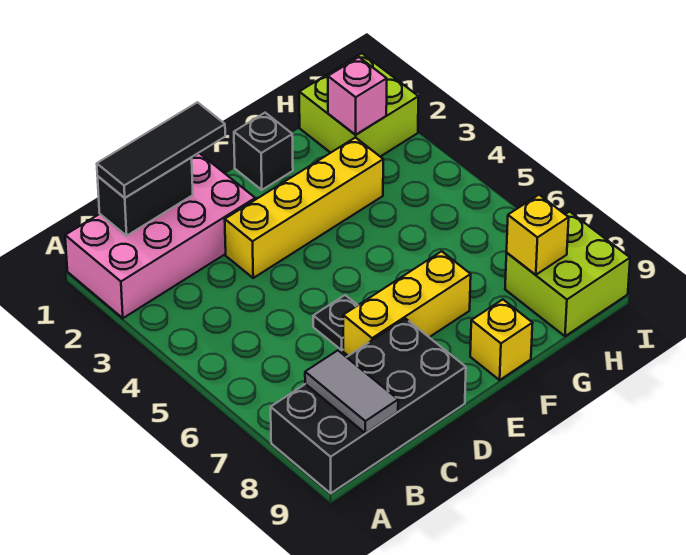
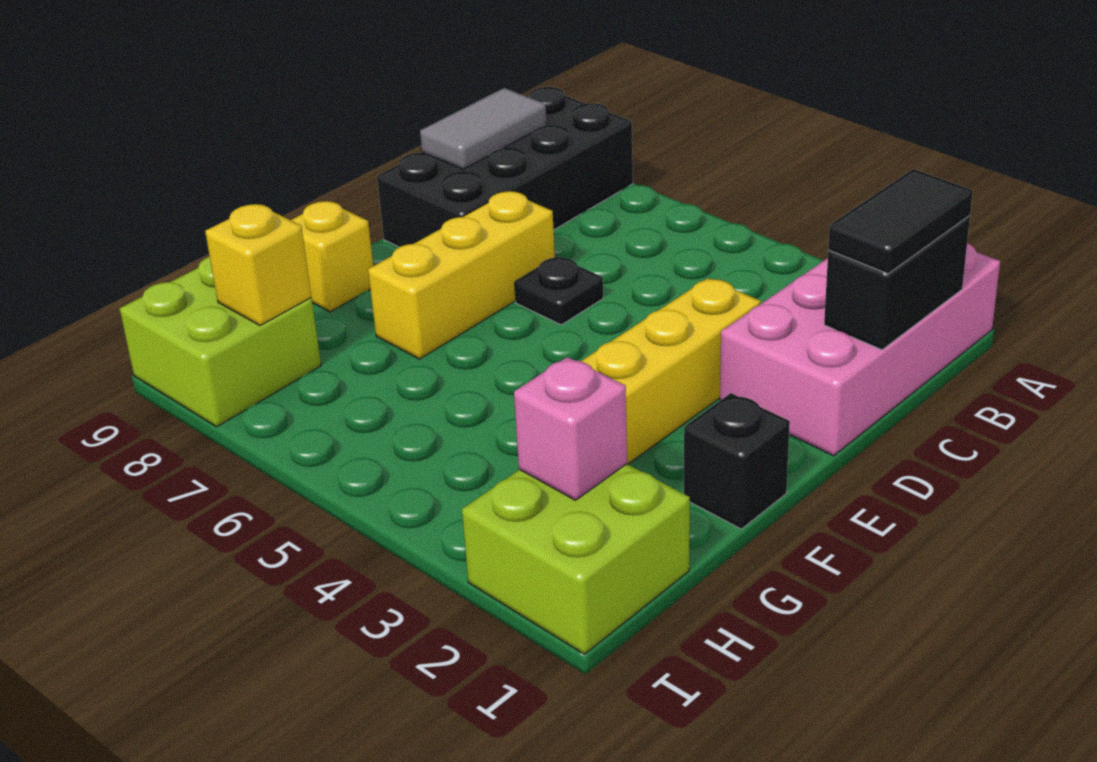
black tile B1:D1 level 3 -> black tile B1:C1 level 3
grey tile B8:B9 level 2 -> grey tile B9:C9 level 2

